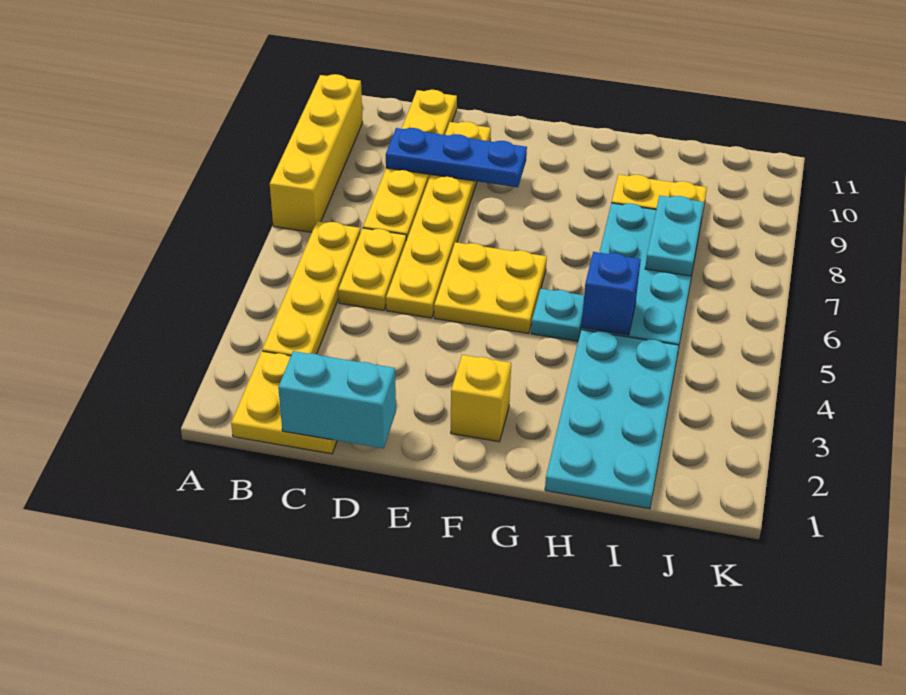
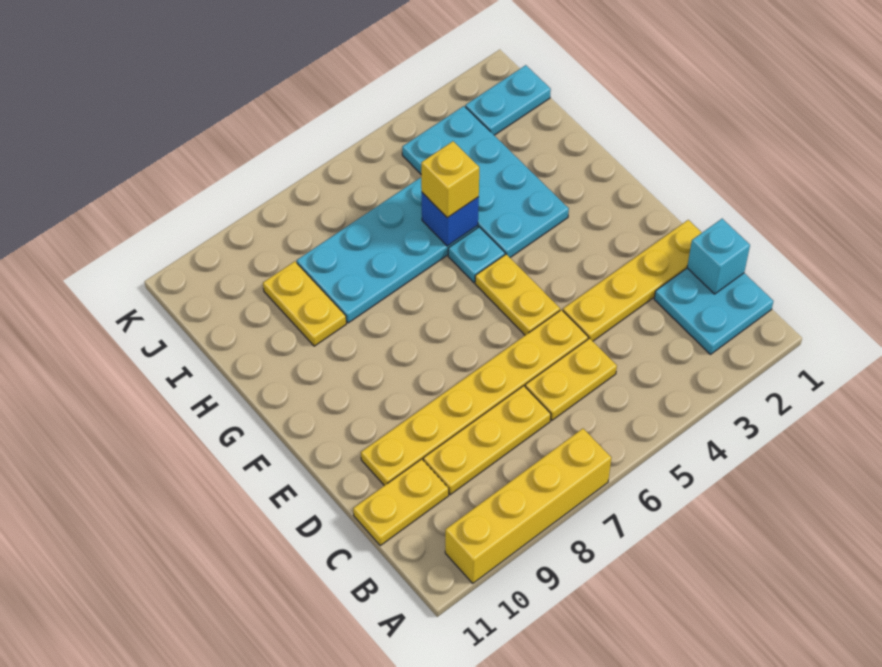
yellow plate B1:C2 level 1 -> cyan plate B1:C2 level 1
yellow plate B3:B6 level 1 -> yellow plate D1:D4 level 1
cyan brick C1:D1 level 2 -> cyan brick C1 level 2
blue plate C9:E9 level 2 -> none
yellow plate E5:F6 level 1 -> yellow plate E5:F5 level 1
yellow brick F2 level 1 -> yellow brick H5 level 3
cyan plate H1:I4 level 1 -> cyan plate G3:J4 level 1
cyan plate I7:I8 level 2 -> cyan plate J1:J2 level 1

